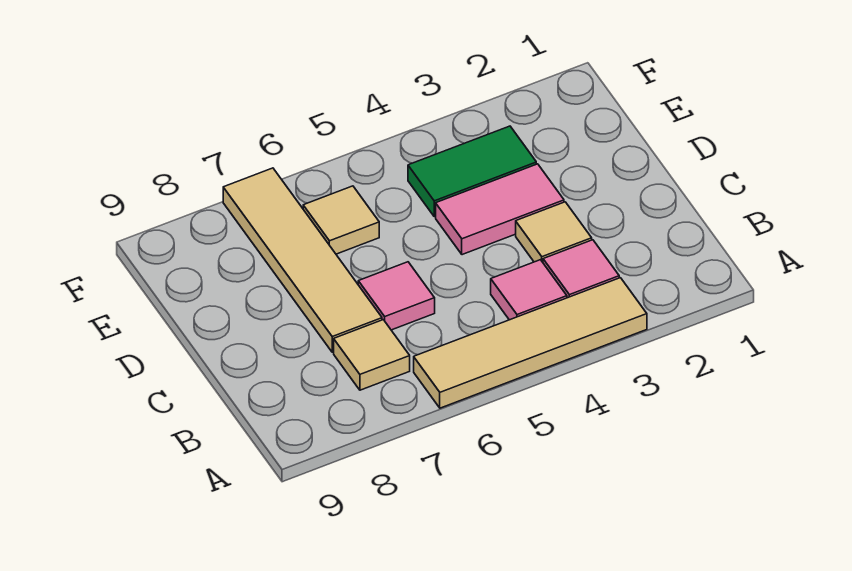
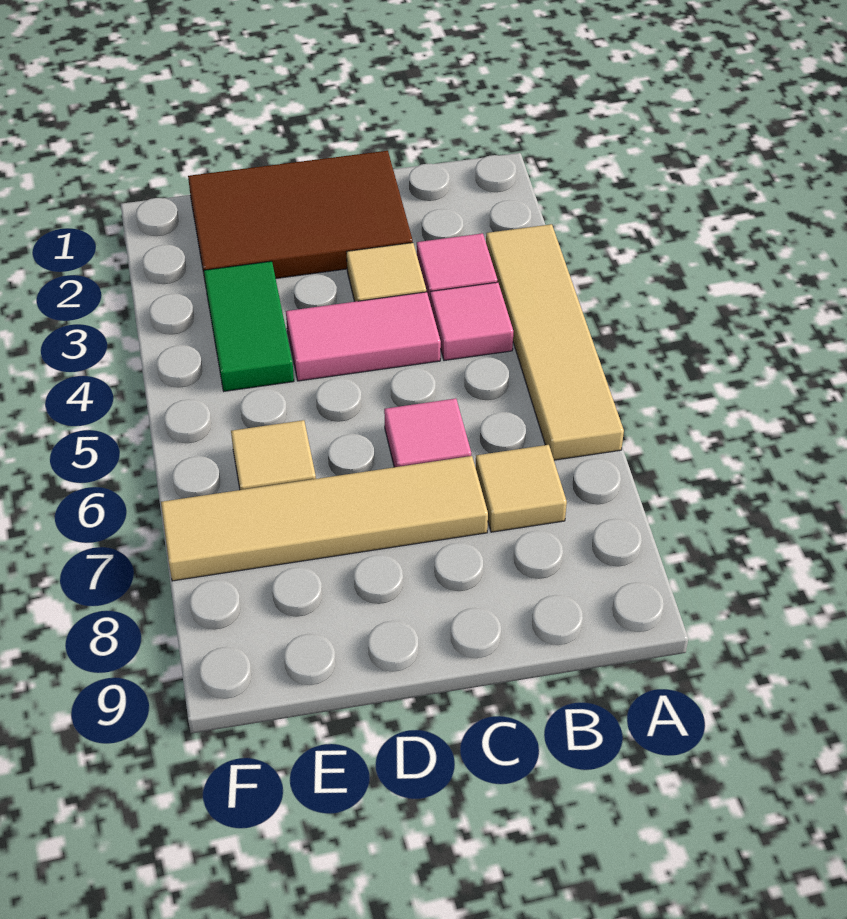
none -> brown tile C1:E2 level 1
pink tile D3:D4 level 1 -> pink tile C4:D4 level 1

